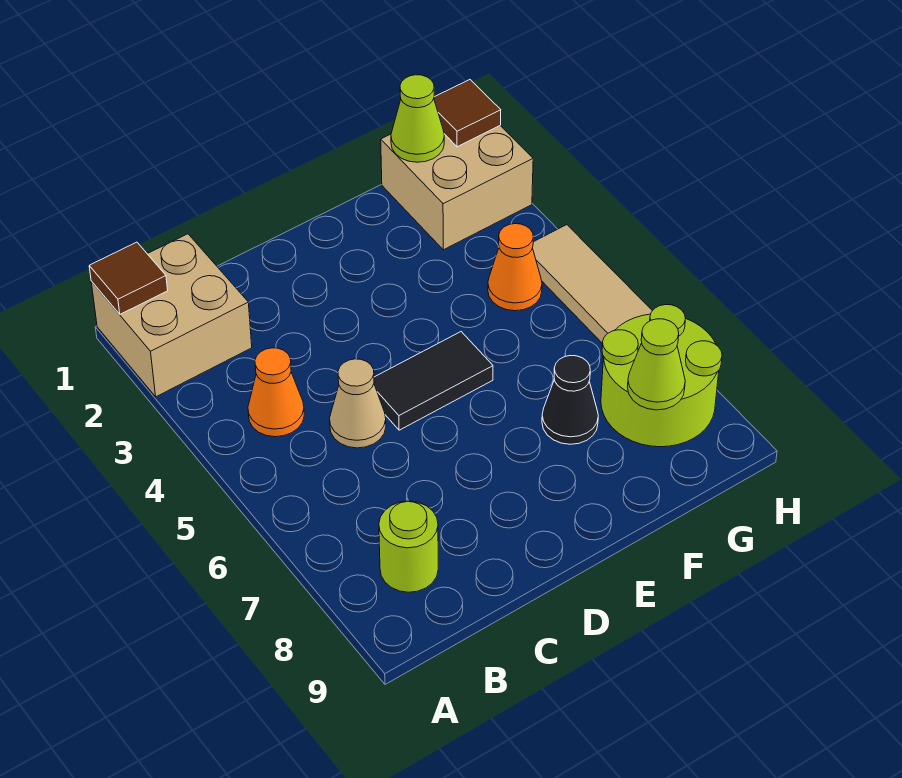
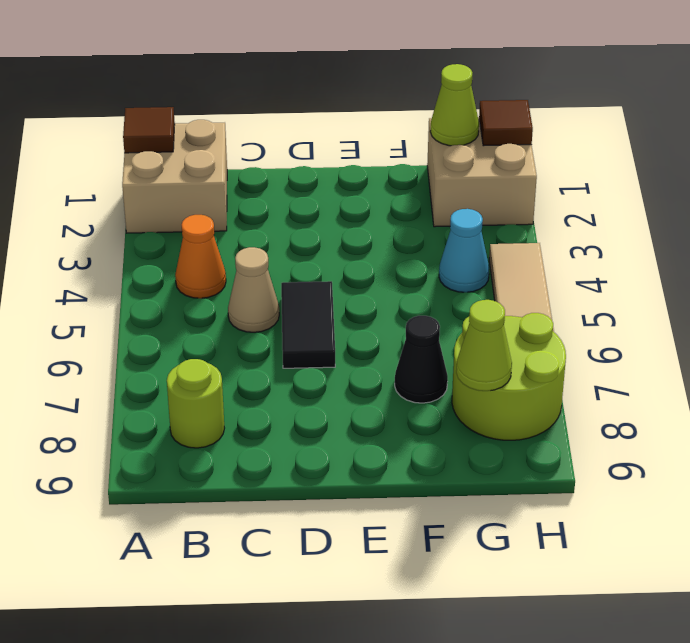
black tile D5:E5 level 1 -> black tile D5:D6 level 1
orange cone G4 level 1 -> cyan cone G4 level 1

